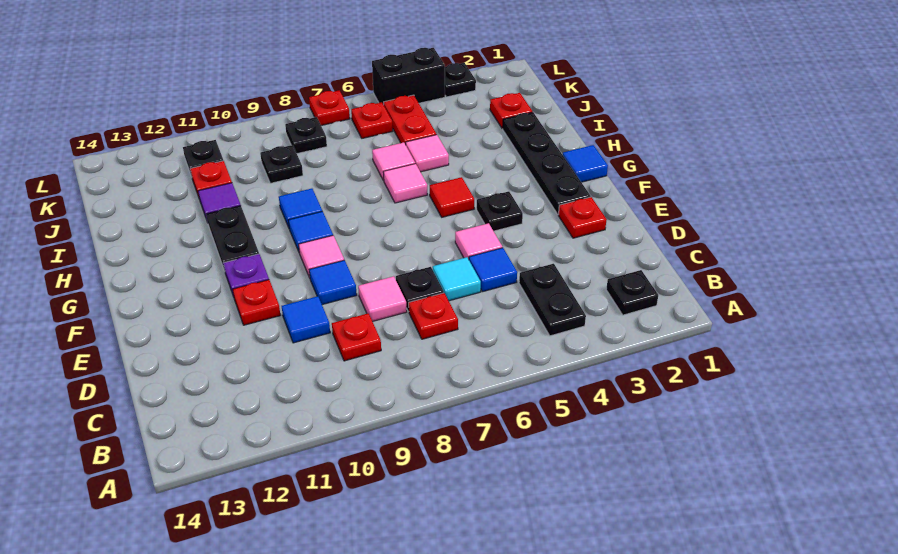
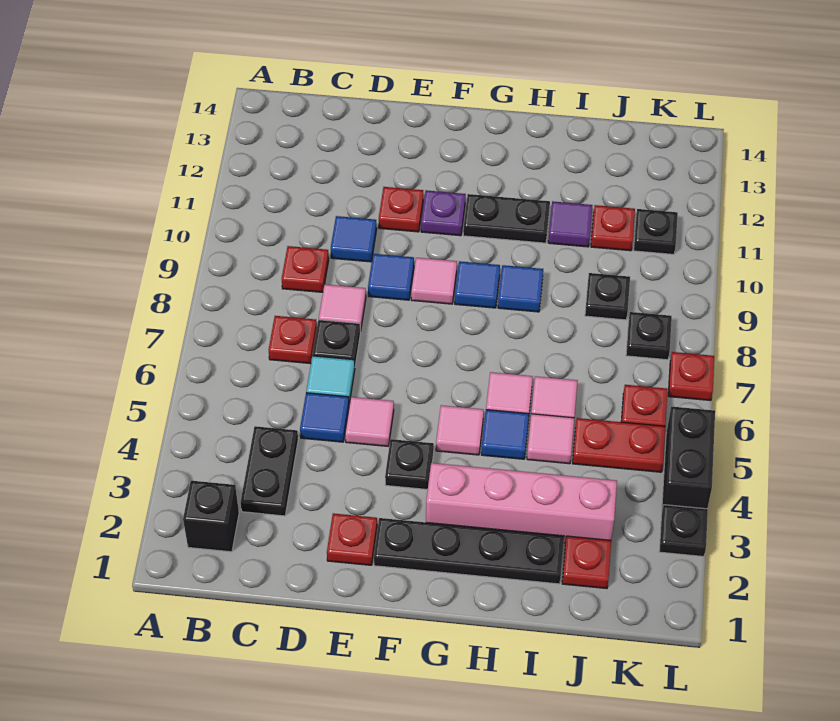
black plate B2 level 1 -> black brick B2 level 1
black plate B4:C4 level 1 -> black plate C3:C4 level 1
blue tile G1 level 1 -> blue tile H5 level 1
none -> pink brick G3:J3 level 1
red tile G5 level 1 -> pink tile G5 level 1

